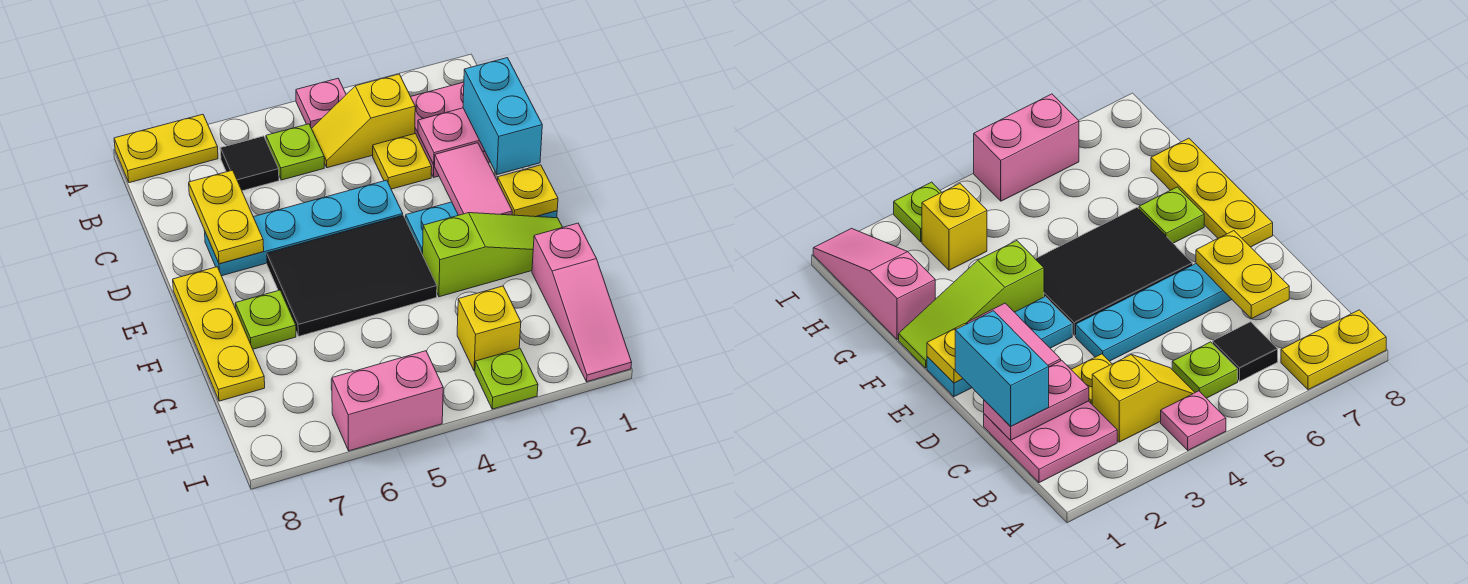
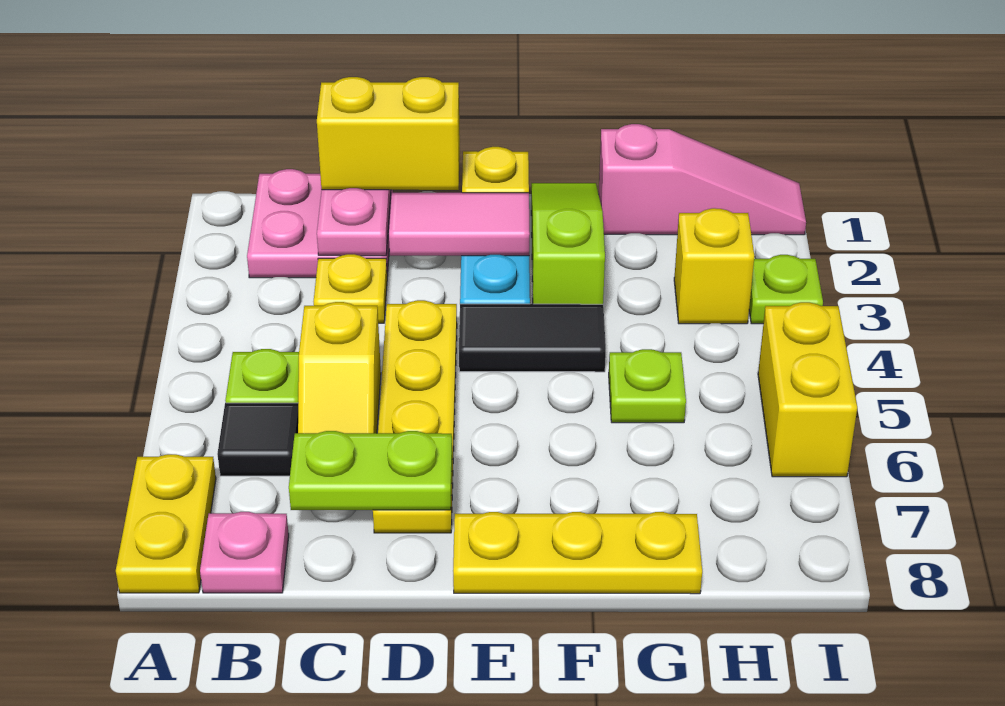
pink plate A4 level 1 -> pink plate B8 level 1
yellow slope B3:B4 level 1 top 3 -> yellow slope C5:C6 level 1 top 5
cyan brick C1:D1 level 3 -> yellow brick C1:D1 level 3
yellow plate C7:D7 level 2 -> lime plate C7:D7 level 2
cyan plate D4:D7 level 1 -> yellow plate D4:D7 level 1
black tile E4:F6 level 1 -> black tile E4:F4 level 1
lime plate F7 level 1 -> lime plate G5 level 1
pink brick I5:I6 level 1 -> yellow brick I5:I6 level 1

